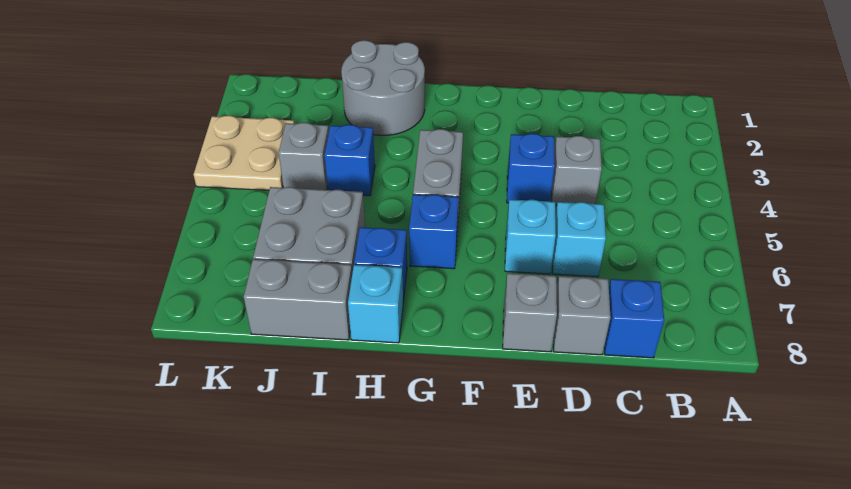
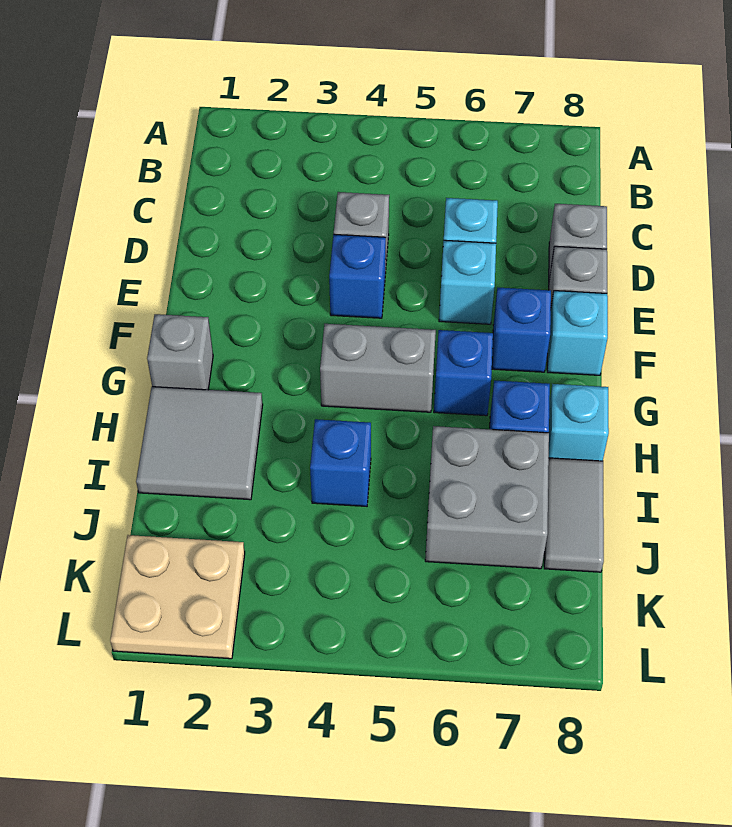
blue brick C8 level 1 -> blue brick F7 level 1
none -> cyan brick F8 level 1
grey round brick H1:I2 level 1 -> grey tile H1:I2 level 1
grey brick I8:J8 level 1 -> grey tile I8:J8 level 1
grey brick J4 level 1 -> grey brick G1 level 1
tan plate K3:L4 level 1 -> tan plate K1:L2 level 1

